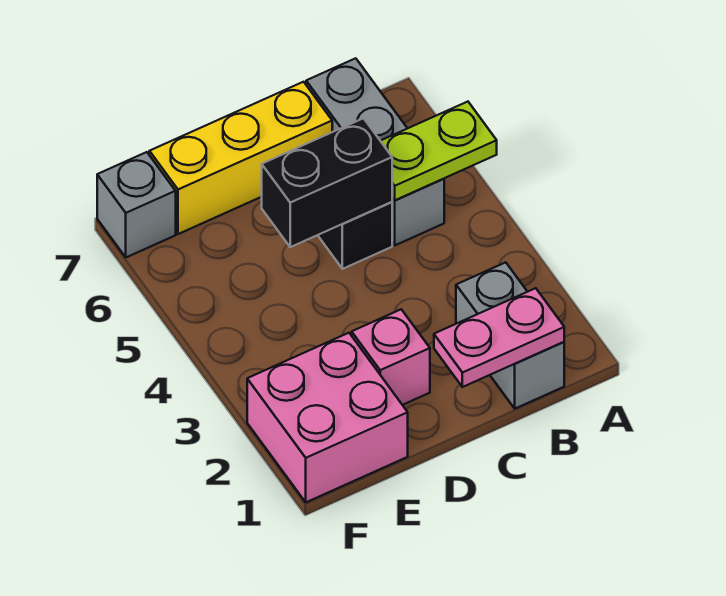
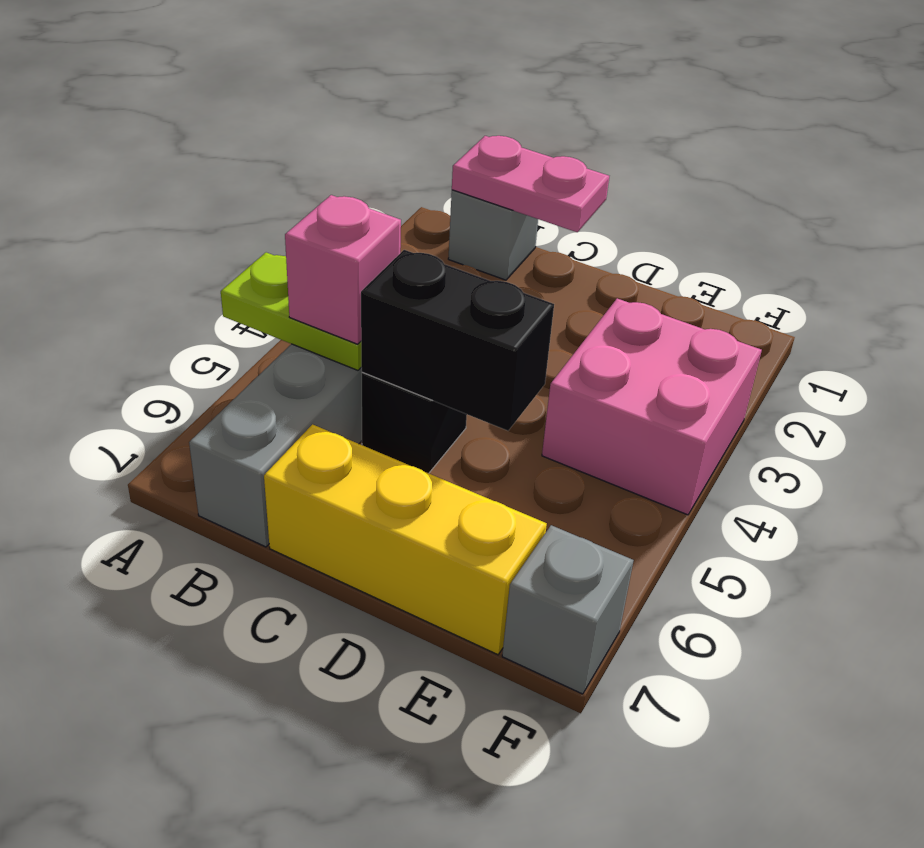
grey brick B1:B2 level 1 -> grey brick B1 level 1
pink brick D2 level 1 -> pink brick B5 level 3
pink brick E1:F2 level 1 -> pink brick E3:F4 level 1

